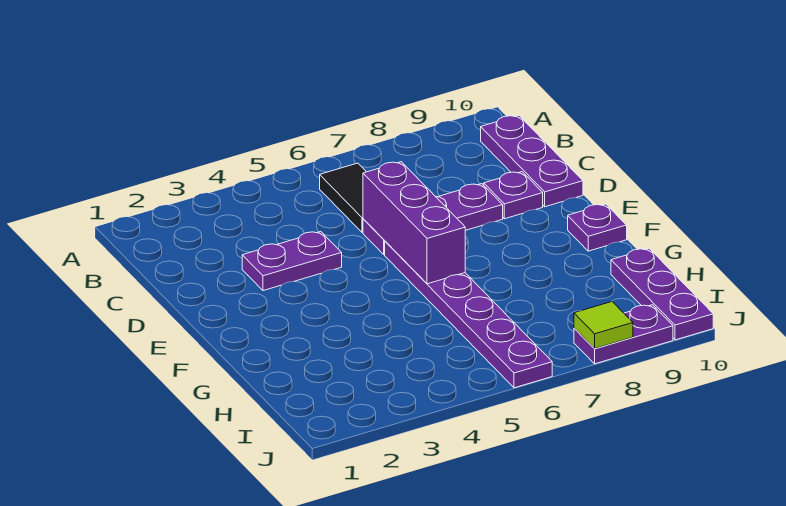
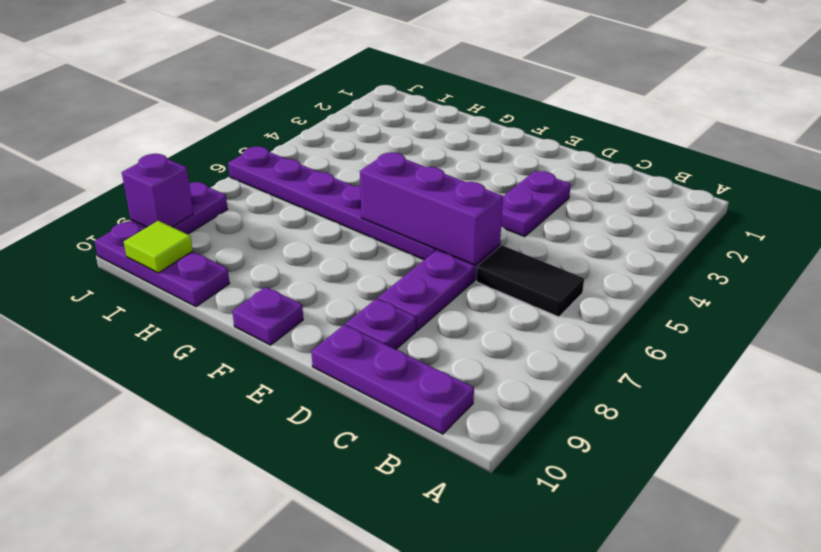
lime tile J8 level 2 -> lime tile I10 level 2
none -> purple brick J9 level 2

